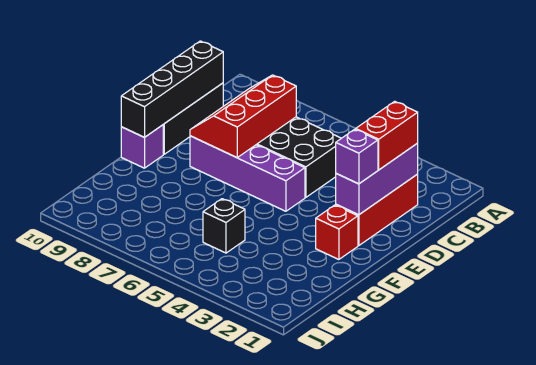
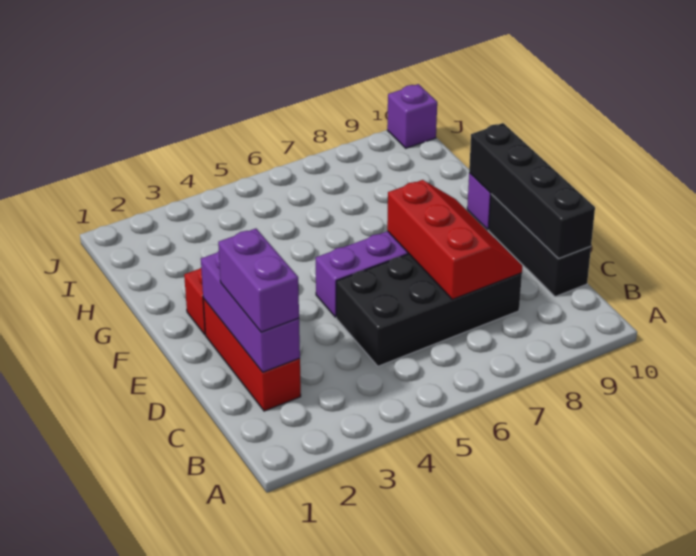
red brick C2:D2 level 3 -> purple brick C2:D2 level 3
purple brick E2 level 3 -> purple brick J10 level 1
black brick H5 level 1 -> none

